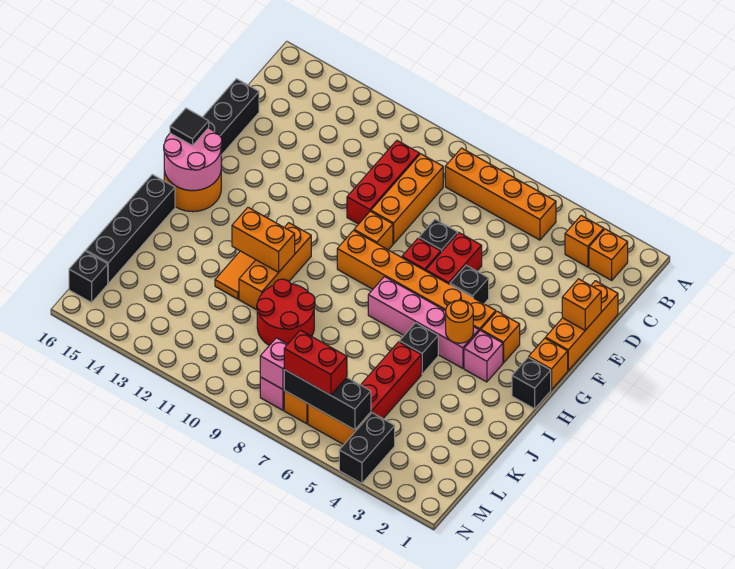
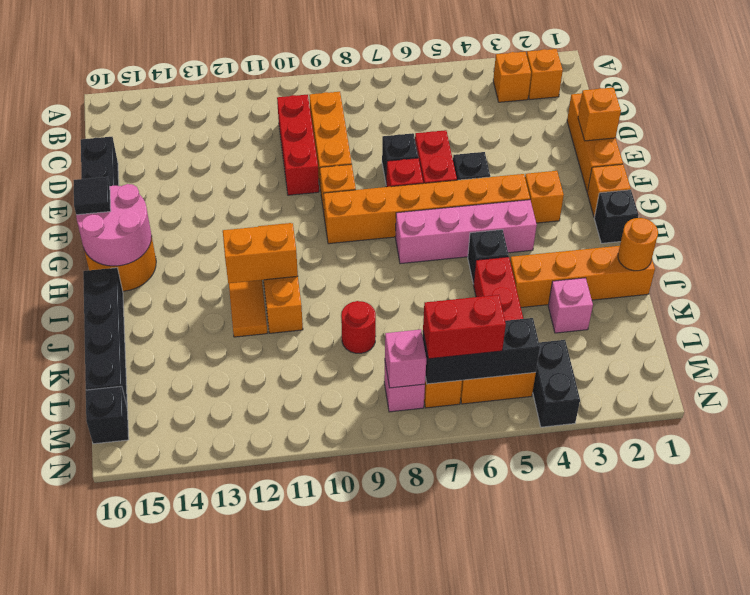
orange brick B5:B8 level 1 -> orange brick J1:J4 level 1
pink brick H3 level 1 -> pink brick K3 level 1
orange round brick H4 level 2 -> orange round brick J1 level 2
red round brick J9:K10 level 1 -> red round brick K9 level 1

